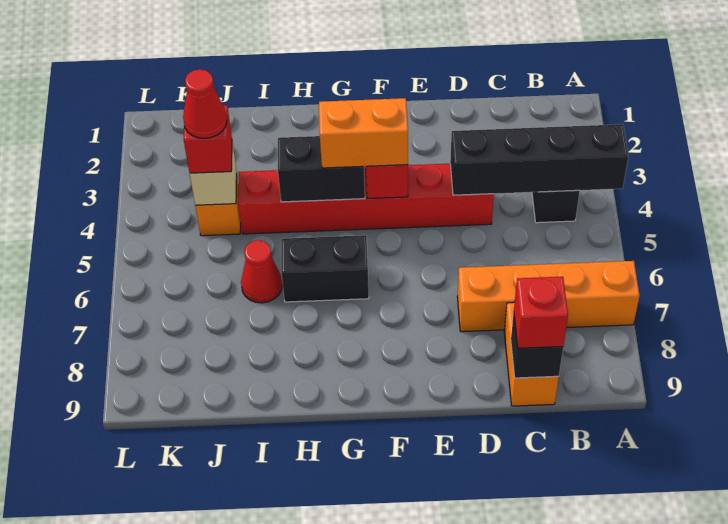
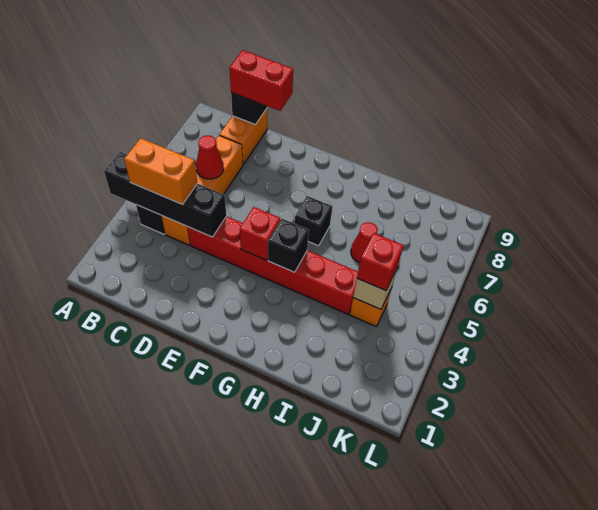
orange brick A7:D7 level 1 -> orange brick C4:C7 level 1
red brick C9 level 3 -> red brick C9:D9 level 3
orange brick F4:G4 level 3 -> orange brick B4:C4 level 3
black brick G4:H4 level 2 -> black brick G4 level 2
black brick G6:H6 level 1 -> black brick G6 level 1
red cone J4 level 4 -> red cone C6 level 2

